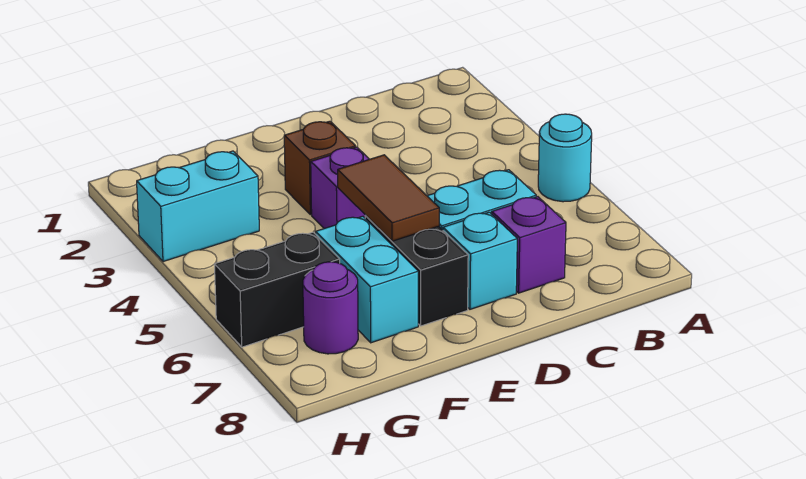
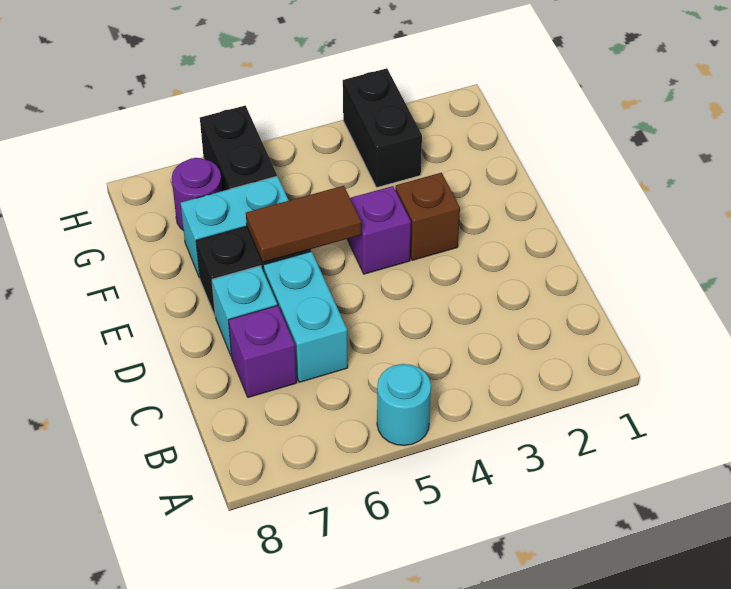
cyan brick G3:H3 level 1 -> black brick G3:H3 level 1

